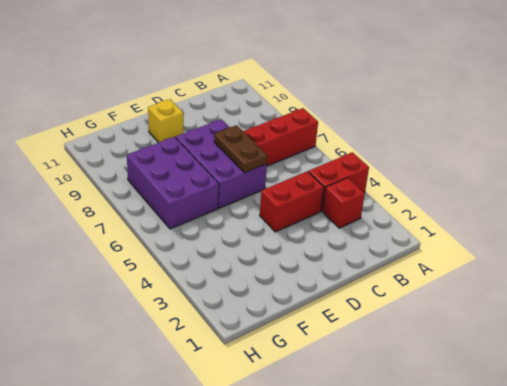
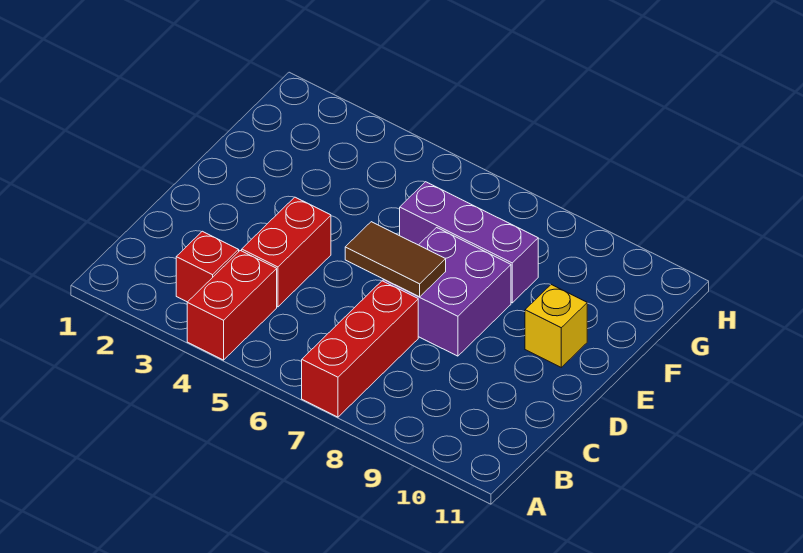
purple brick D6:E8 level 1 -> purple brick D7:E8 level 1
brown plate D6:D7 level 2 -> brown tile D6:D7 level 2
purple brick F6:G8 level 1 -> purple brick F6:F8 level 1

